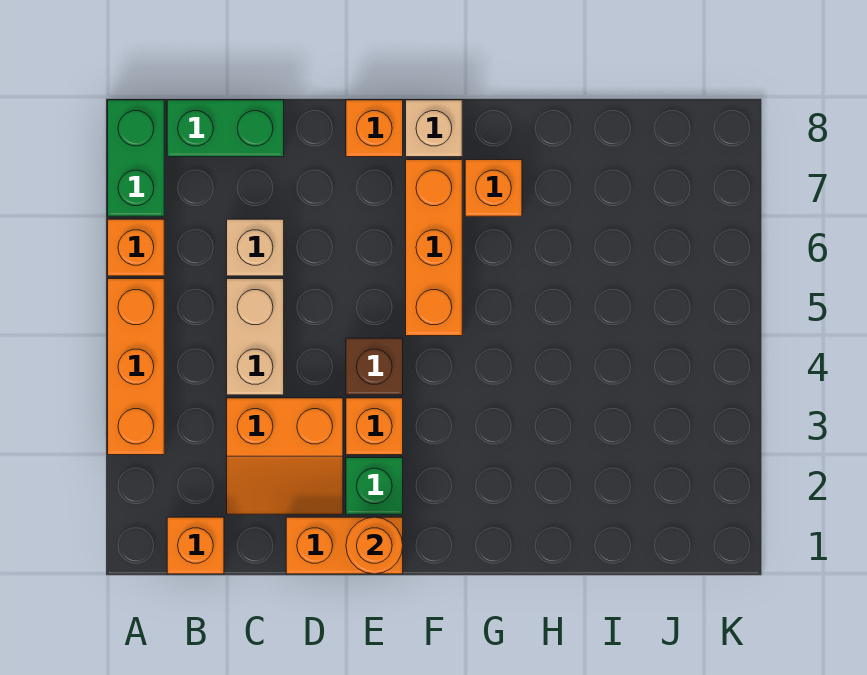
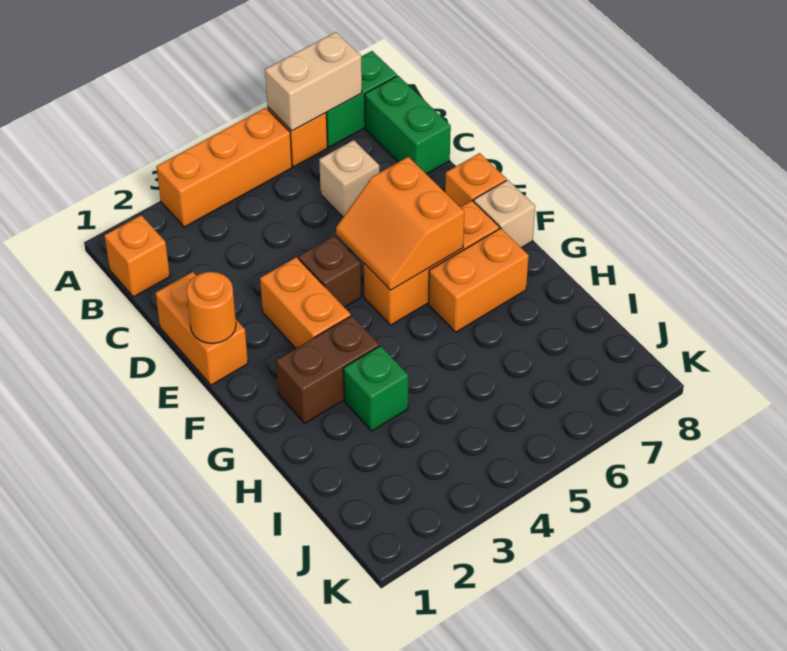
orange slope C2:D3 level 1 top 3 -> orange slope E5:F6 level 2 top 6
tan brick C4:C5 level 1 -> tan brick A6:A7 level 2
green brick E2 level 1 -> green brick H3 level 1
orange brick E3 level 1 -> orange brick E3:F3 level 1
none -> brown brick G2:G3 level 1
orange brick G7 level 1 -> orange brick G6:G7 level 1

